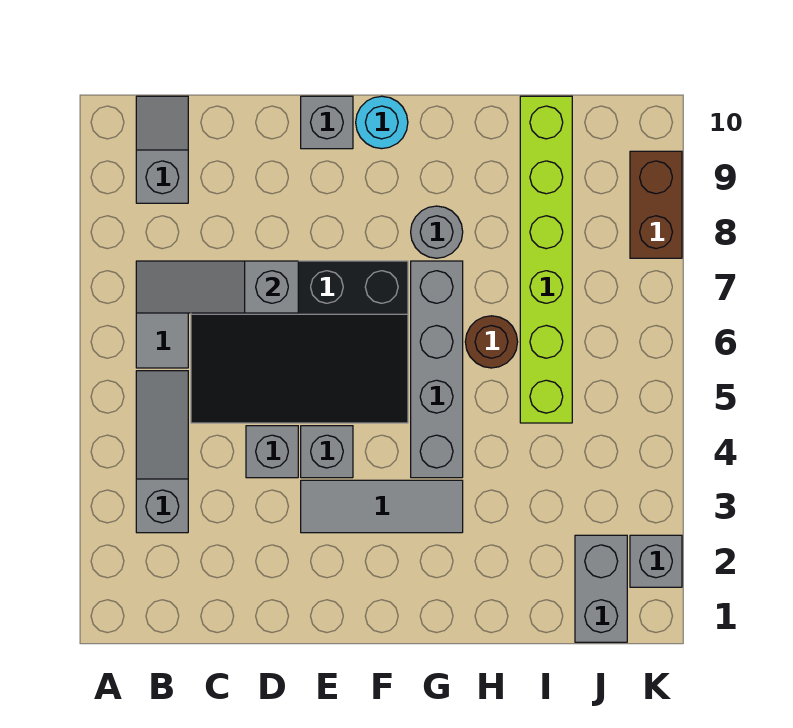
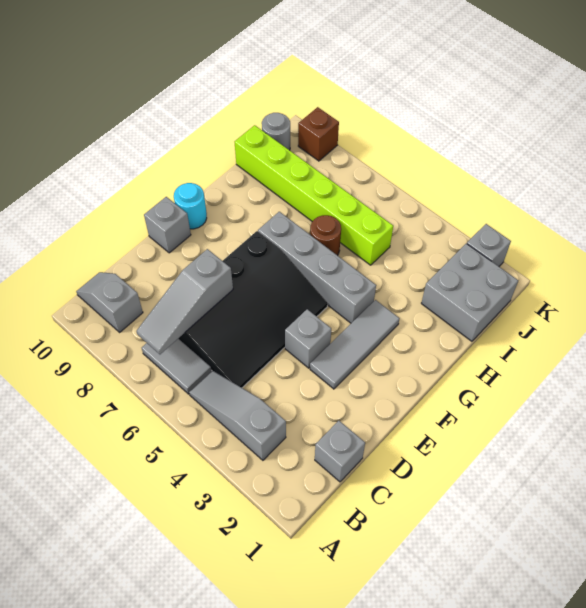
grey brick D4 level 1 -> grey brick C1 level 1
grey round brick G8 level 1 -> grey round brick J10 level 1
grey brick J1:J2 level 1 -> grey brick I1:J2 level 1
brown brick K8:K9 level 1 -> brown brick K9 level 1

